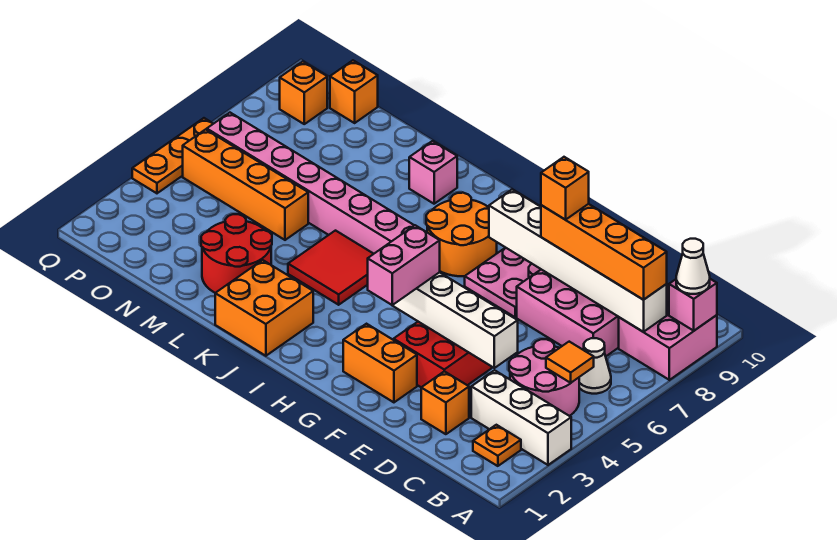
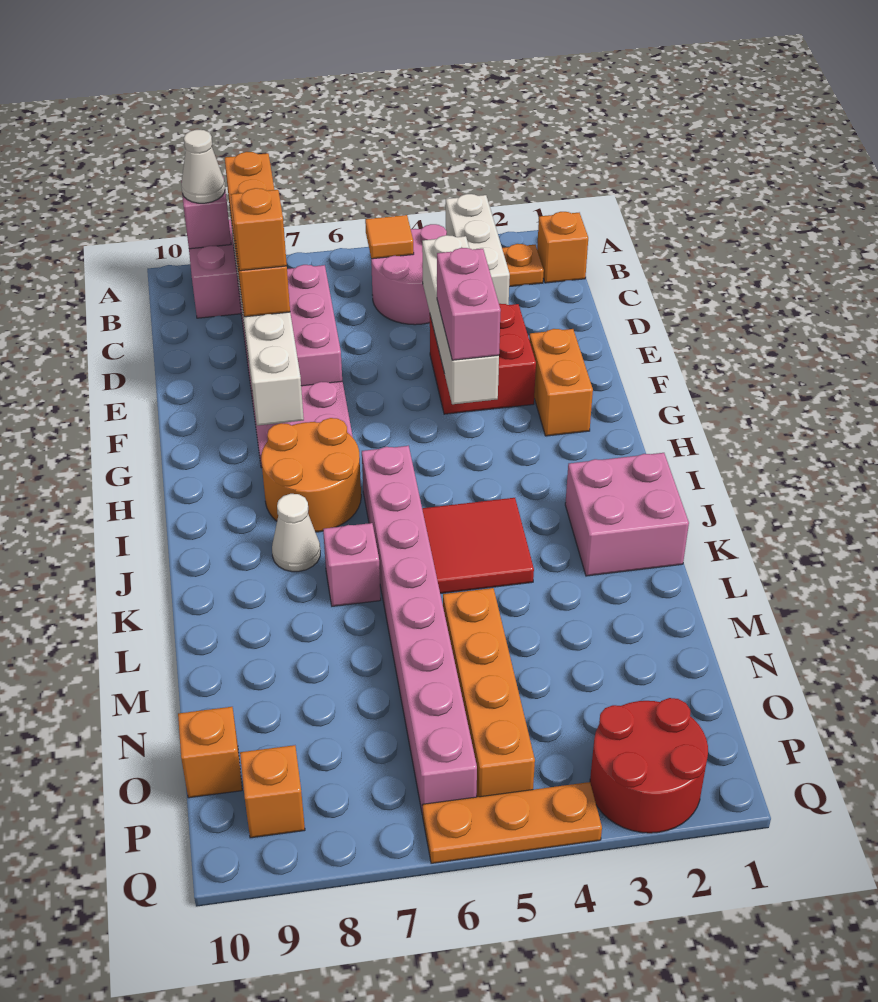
white cone B6 level 1 -> white cone J8 level 1
orange brick D2 level 1 -> orange brick B1 level 1
pink brick G3:G4 level 3 -> pink brick F4:G4 level 3
orange brick J1:K2 level 1 -> pink brick J1:K2 level 1
pink brick K9 level 1 -> pink brick K7 level 1
red round brick L2:M3 level 1 -> red round brick P2:Q3 level 1

